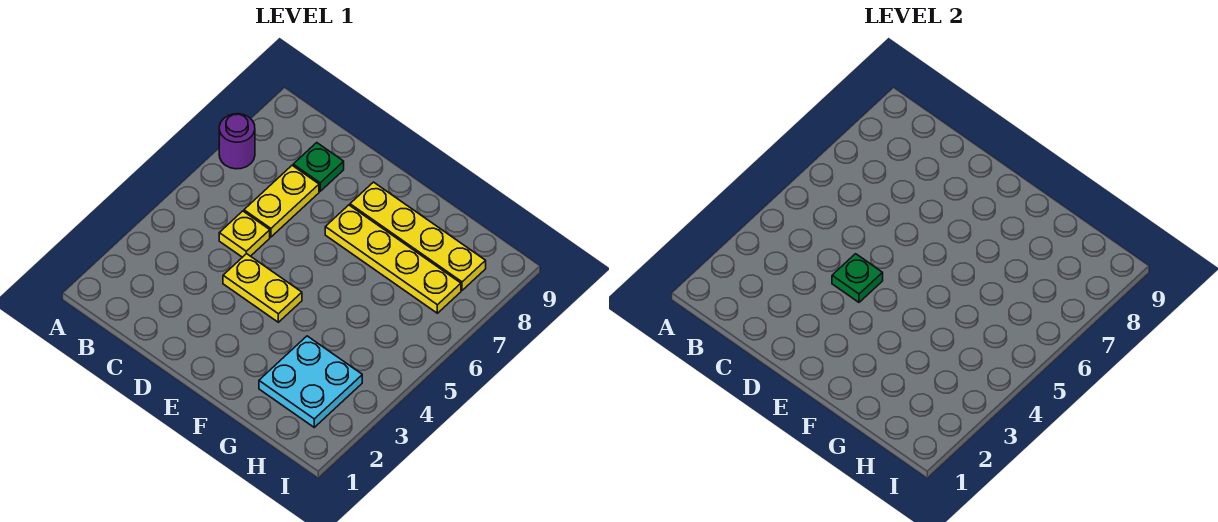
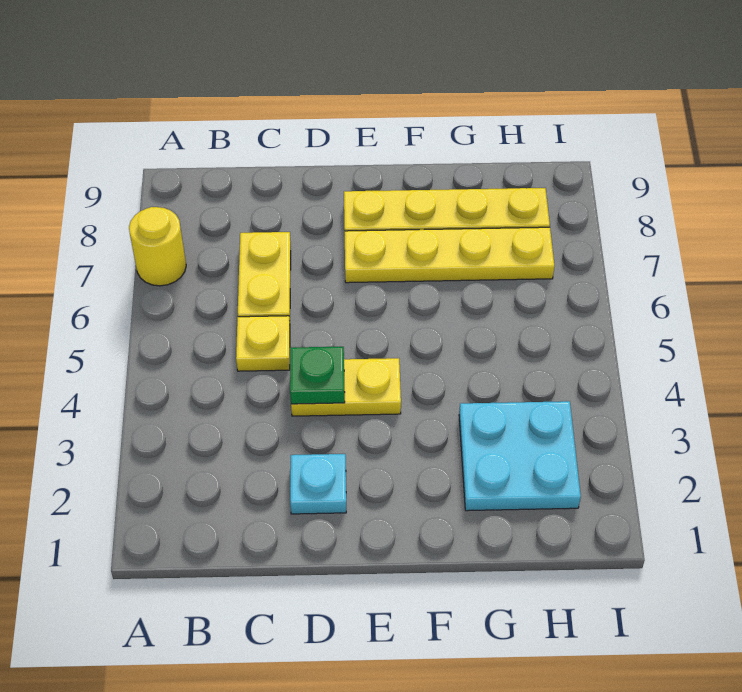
purple round brick A7 level 1 -> yellow round brick A7 level 1
green plate C8 level 1 -> none
none -> cyan plate D2 level 1

